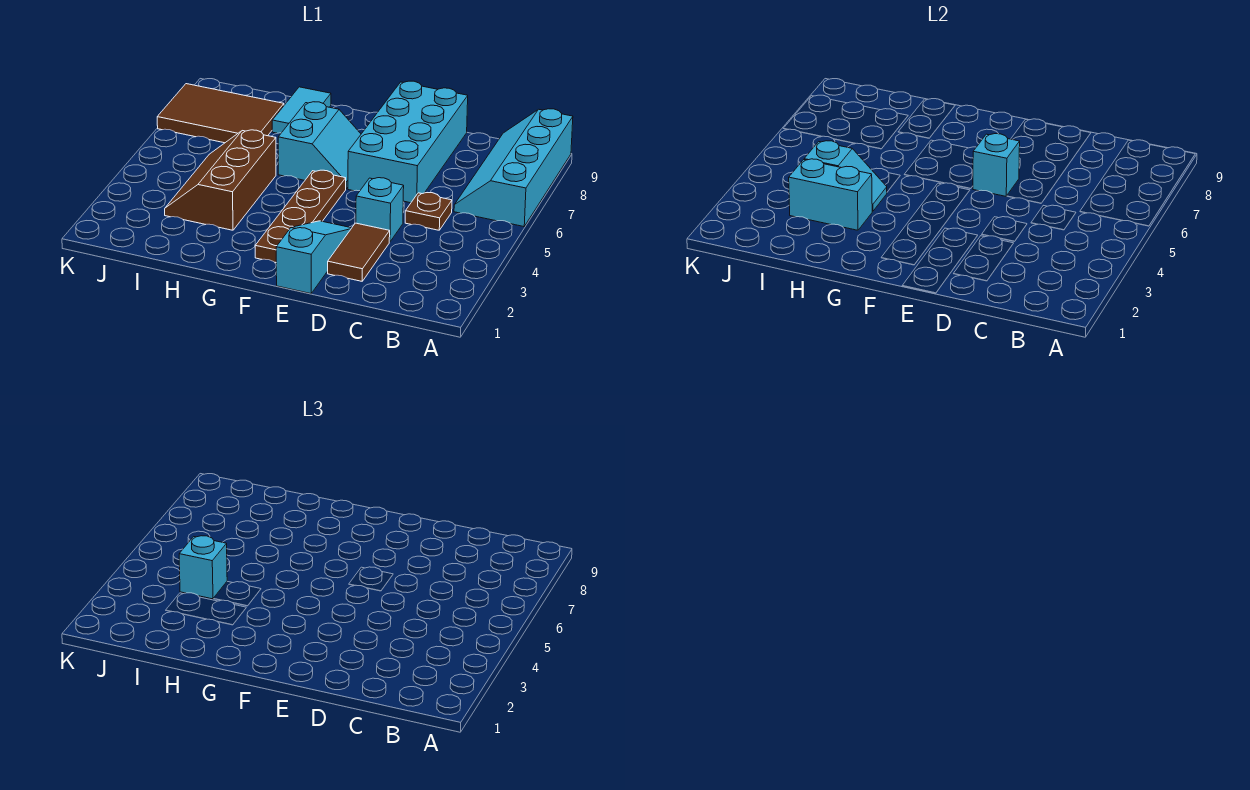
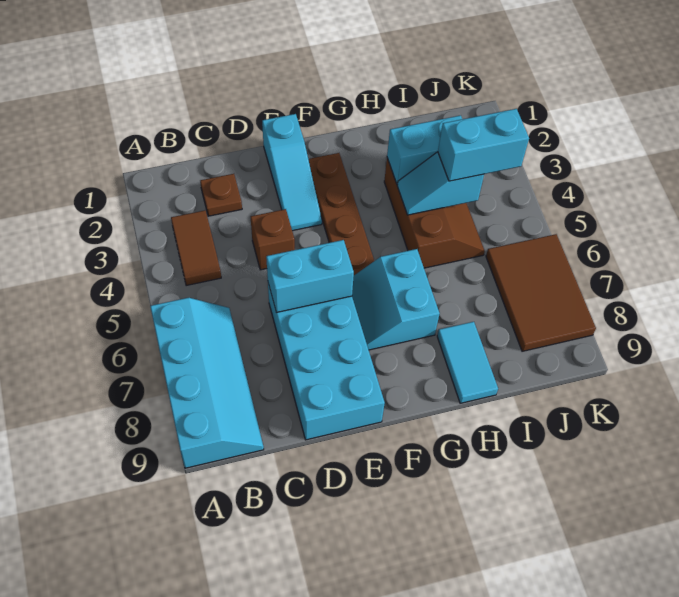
brown plate C5 level 1 -> brown plate C2 level 1
brown tile D2:D3 level 1 -> brown tile B3:B4 level 1
cyan brick D4 level 1 -> brown brick D4 level 1
cyan brick E6 level 2 -> cyan brick D6:E6 level 2
cyan brick I4 level 3 -> cyan brick I4:J4 level 3
brown tile I7:K8 level 1 -> brown tile J6:K8 level 1

